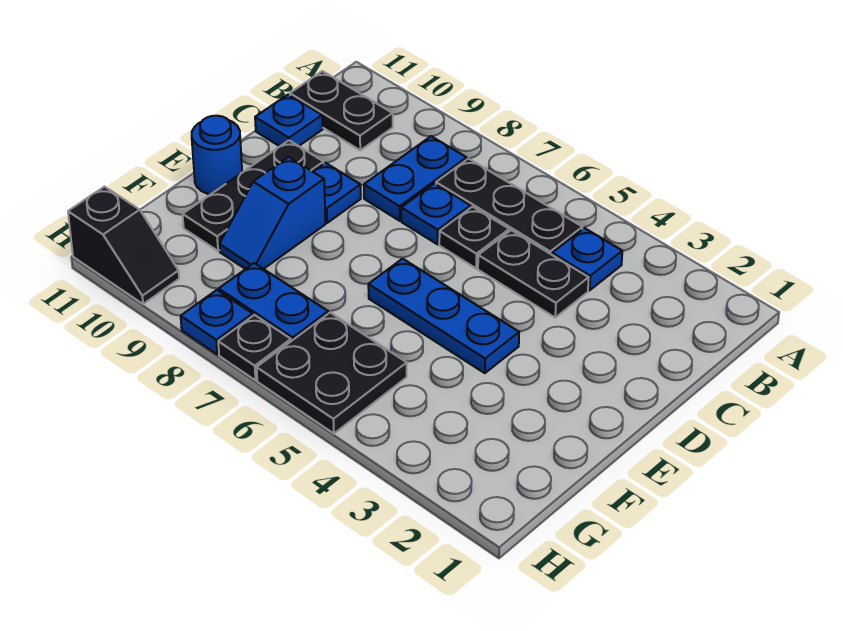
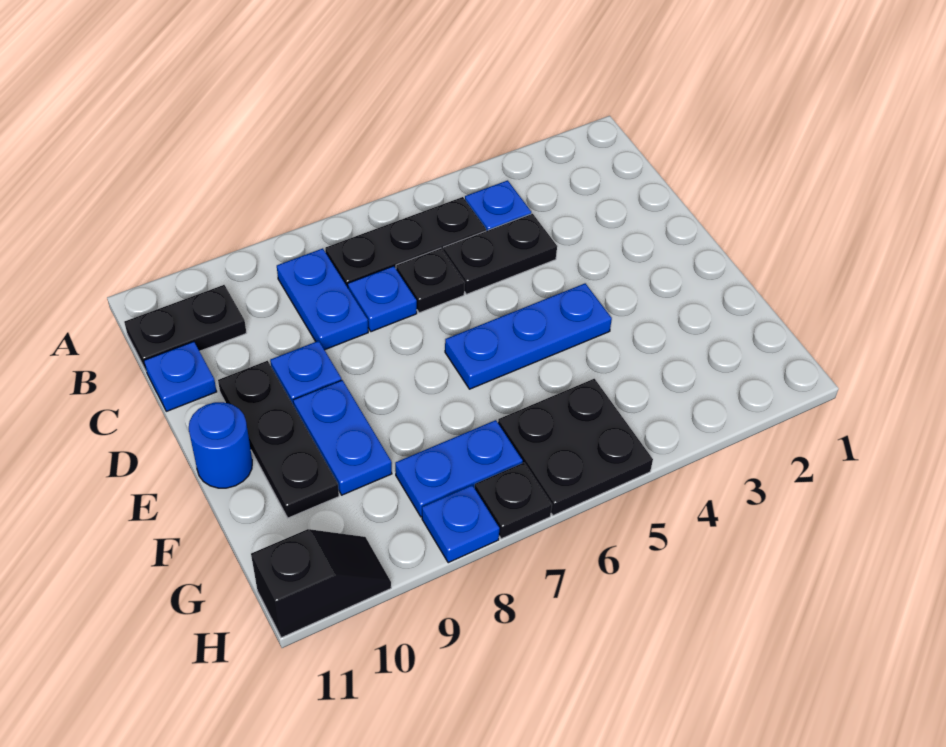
blue slope E9:F9 level 1 top E -> blue plate E9:F9 level 1

